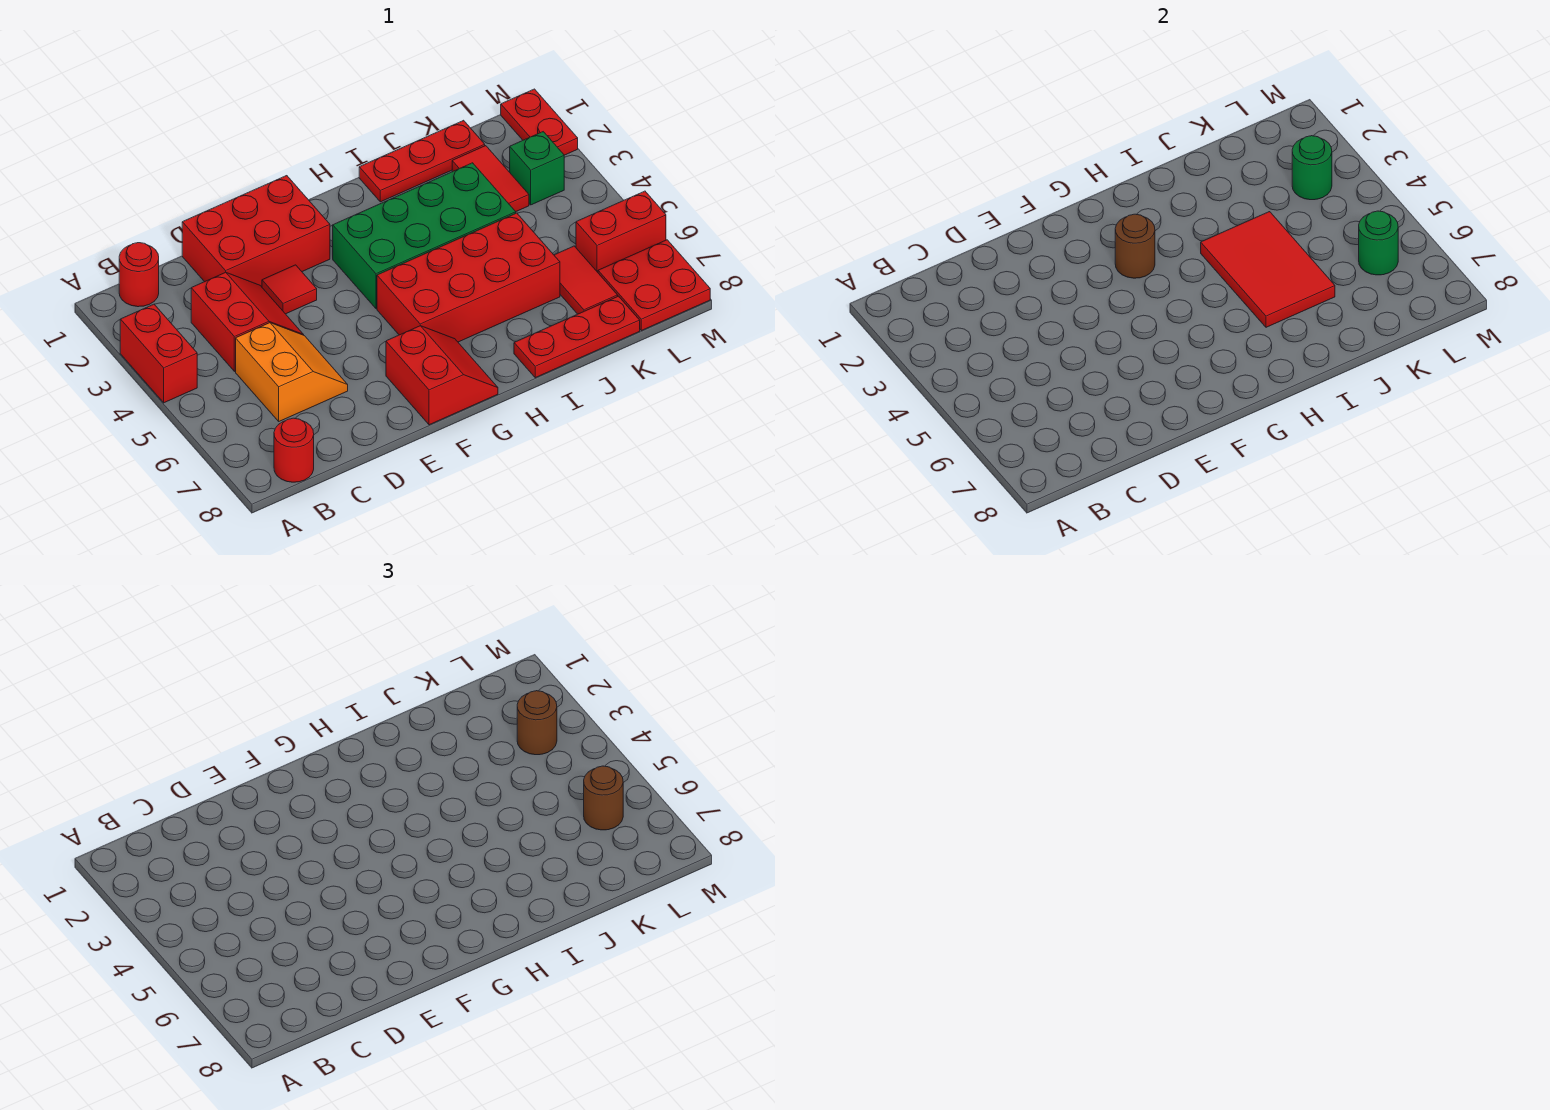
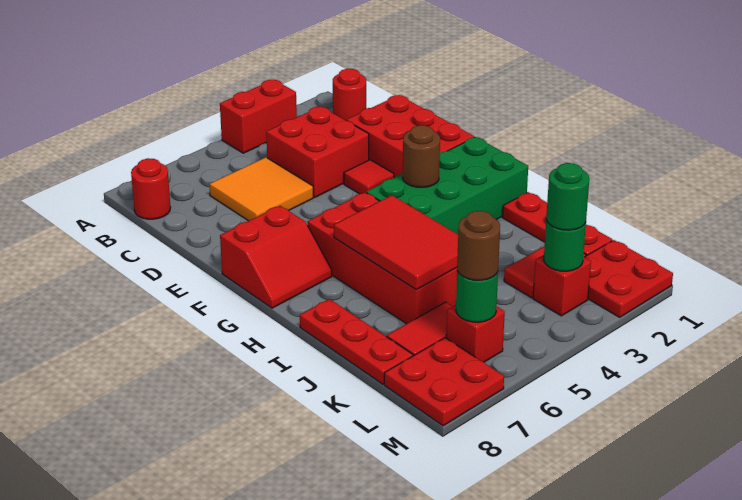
red slope C3:D4 level 1 top C -> red brick C3:D4 level 1
orange slope C5:D6 level 1 top C -> orange tile C5:D6 level 1
green brick G3:J4 level 1 -> green brick G1:H4 level 1
red tile I4:J6 level 2 -> red tile H5:J6 level 2
green brick L3 level 1 -> red brick L3 level 1
brown round brick L3 level 3 -> green round brick L3 level 3
red brick L6:M6 level 1 -> red brick L6 level 1
red plate M1:M2 level 1 -> red plate L1:M2 level 1

